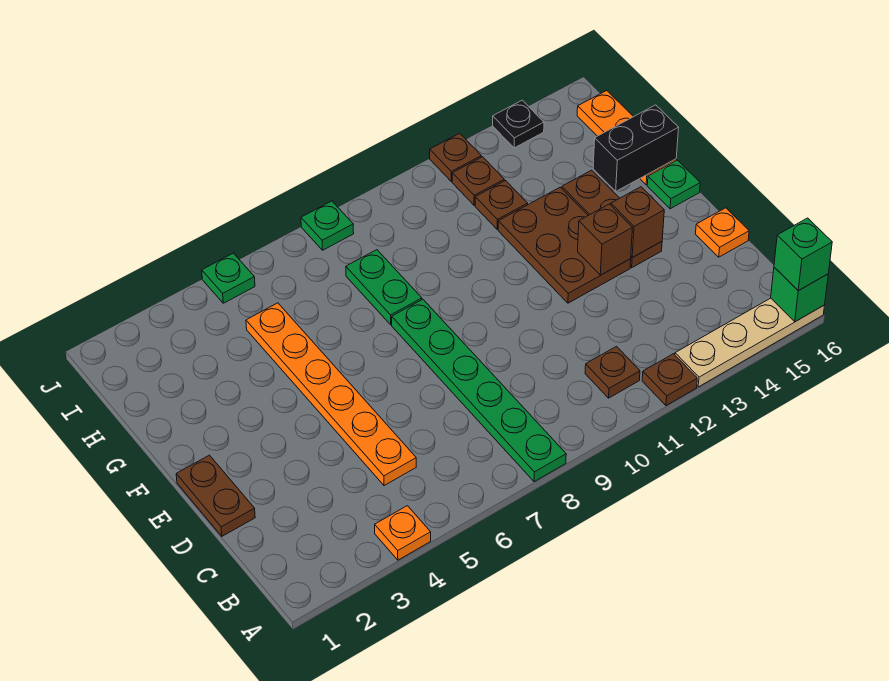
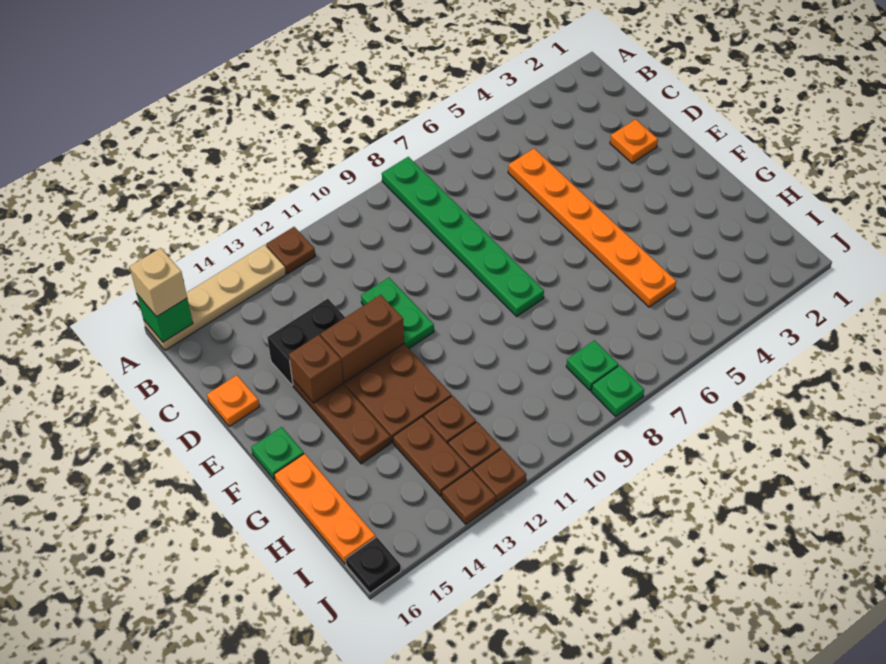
orange plate A4 level 1 -> orange plate D2 level 1
green brick A16 level 3 -> tan brick A16 level 3
brown plate B11 level 1 -> brown plate J13 level 1
brown plate D1:E1 level 1 -> brown plate H13:I13 level 1
brown brick E13 level 2 -> brown brick E12:E13 level 2
green plate G8:H8 level 1 -> green plate D11:E11 level 1
black brick G15:G16 level 2 -> black brick D13:D14 level 1
green plate J5 level 1 -> green plate I8 level 1
black plate J14 level 1 -> black plate J16 level 1

